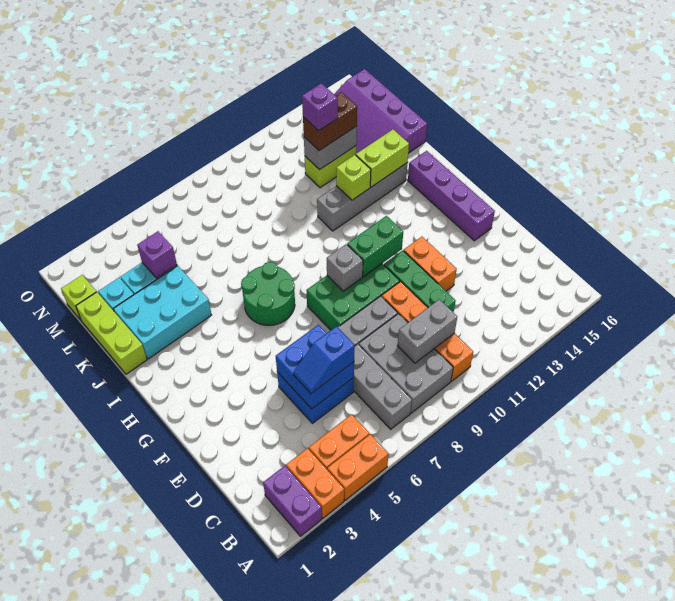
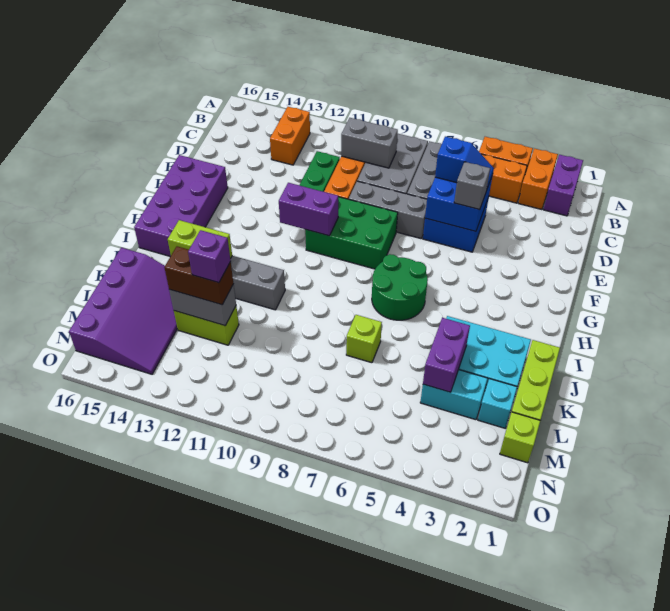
orange brick E12:F12 level 1 -> orange brick B13:C13 level 1
purple brick F15:I15 level 1 -> purple brick F15:I16 level 1
grey brick G9 level 2 -> grey brick E5 level 3
green brick G10:G11 level 2 -> purple brick G10:G11 level 2
lime brick J12 level 2 -> lime brick K7 level 1
purple brick L4 level 2 -> purple brick K4:L4 level 2

